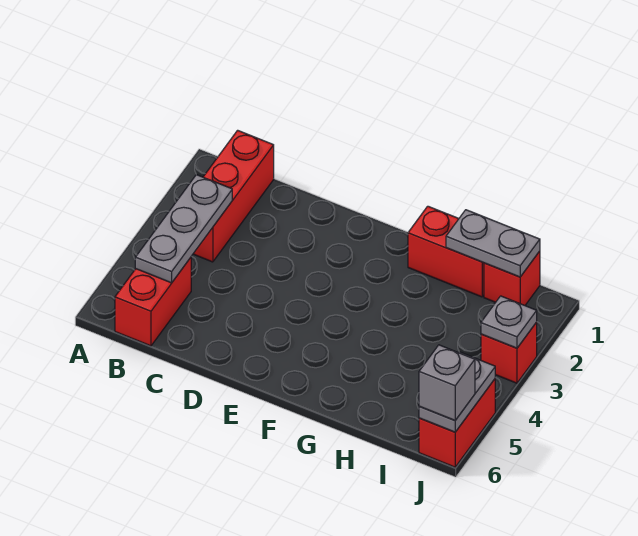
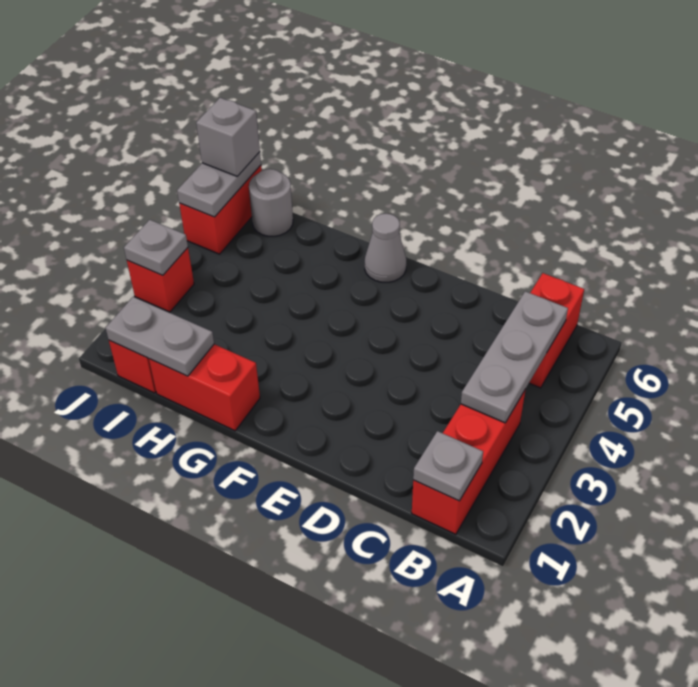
none -> grey plate B1 level 2
none -> grey cone F6 level 1
none -> grey round brick I6 level 1

